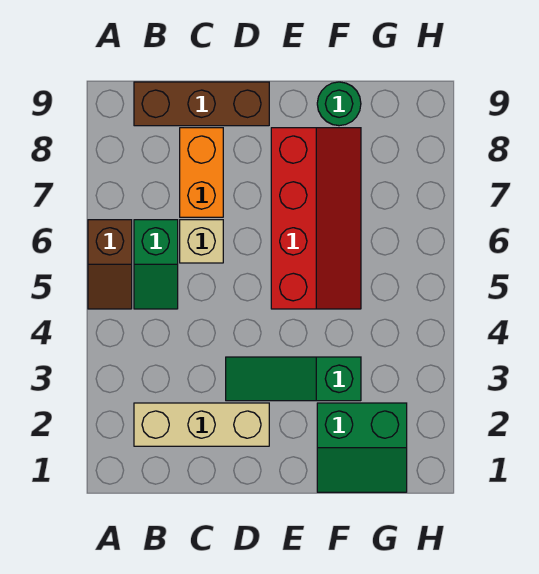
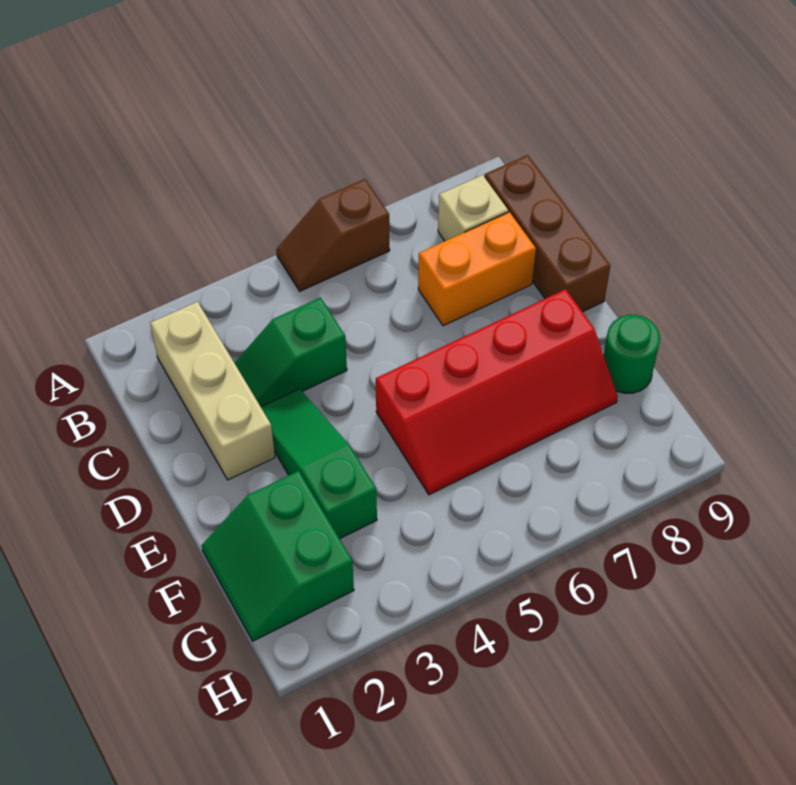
green slope B5:B6 level 1 top 6 -> green slope C3:C4 level 1 top 4
tan brick C6 level 1 -> tan brick B8 level 1

